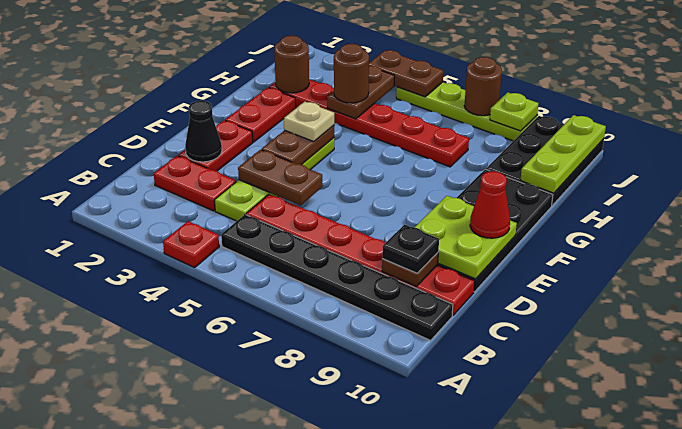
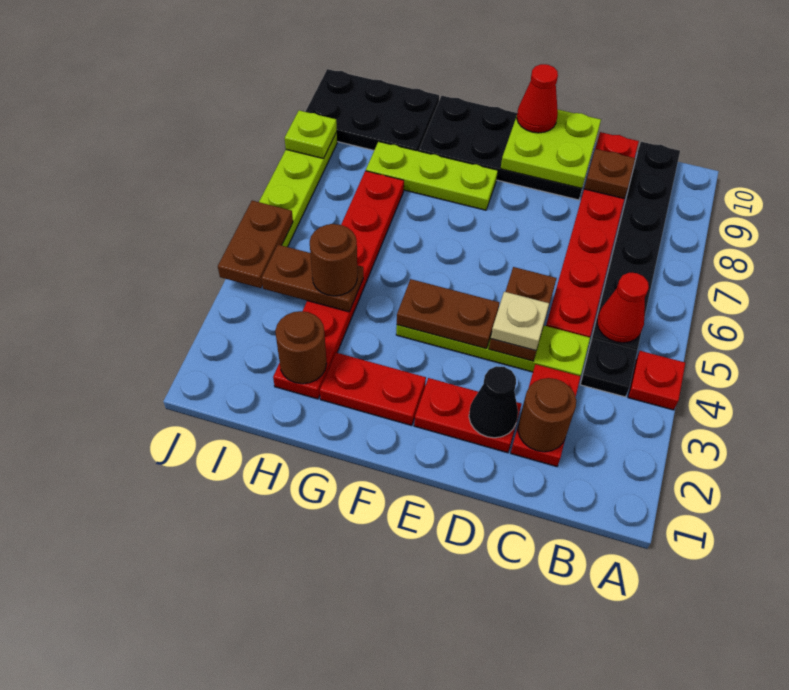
none -> red cone B5 level 2
black plate C9 level 3 -> black plate B4 level 1
tan plate F4 level 3 -> tan plate D4 level 3
lime plate H10:J10 level 2 -> lime plate F8:H8 level 1
brown round brick J7 level 2 -> brown round brick C2 level 2

